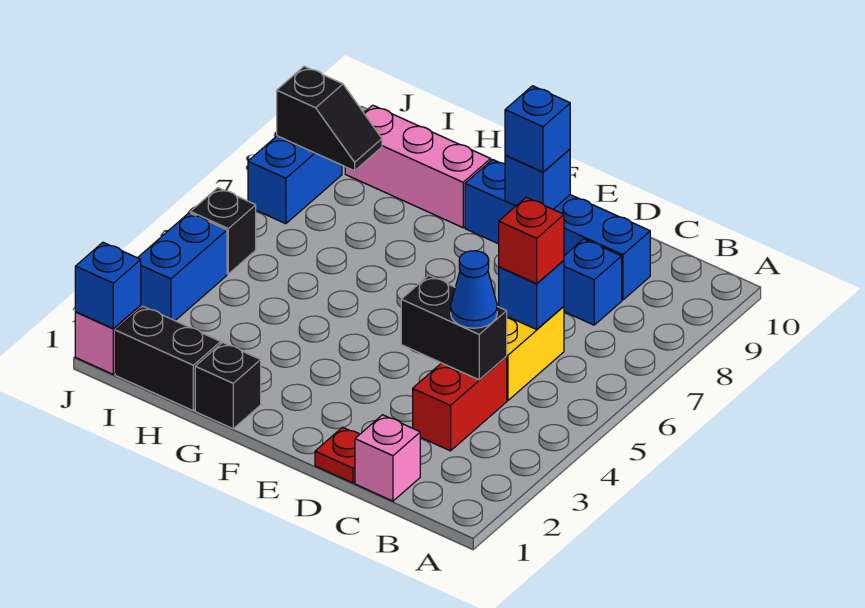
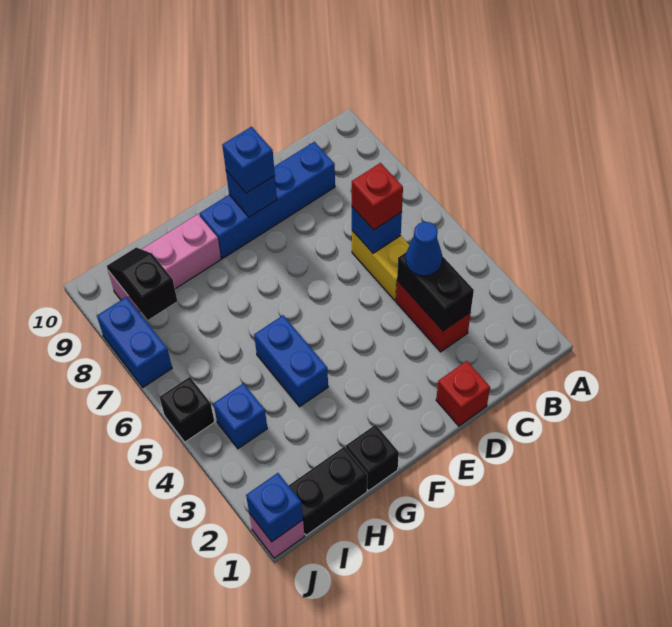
pink brick C1 level 1 -> none
black brick C4:D4 level 2 -> black brick C3:C4 level 2
blue brick C8 level 1 -> blue brick I4 level 1
red plate D1 level 1 -> red brick D1 level 1
black slope I8:J8 level 2 top J -> black slope I8:I9 level 2 top 8
blue brick J3:J4 level 1 -> blue brick G4:G5 level 1

